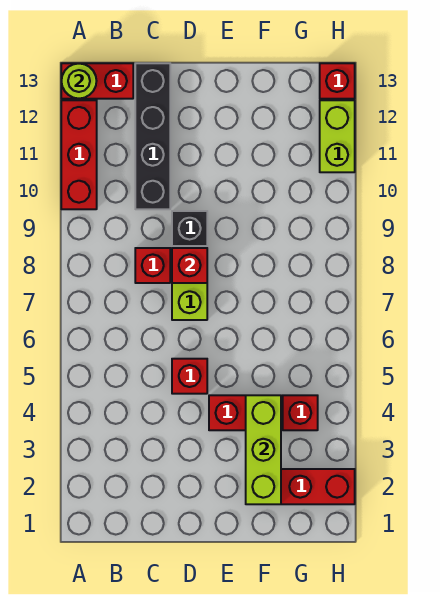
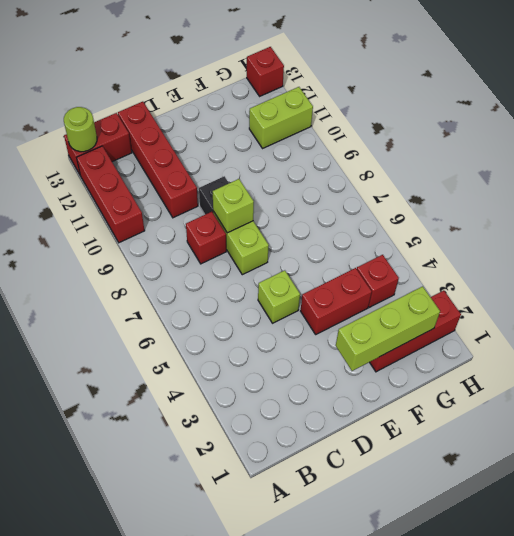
black brick C10:C13 level 1 -> red brick C10:C13 level 1
red brick D5 level 1 -> lime brick D5 level 1
red brick D8 level 2 -> lime brick D8 level 2
lime brick F2:F4 level 2 -> lime brick E2:G2 level 2
lime brick H11:H12 level 1 -> lime brick G11:H11 level 1

